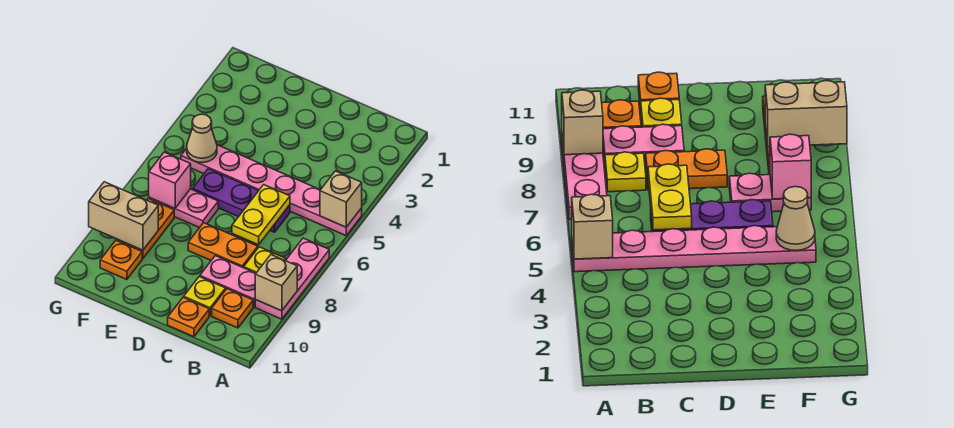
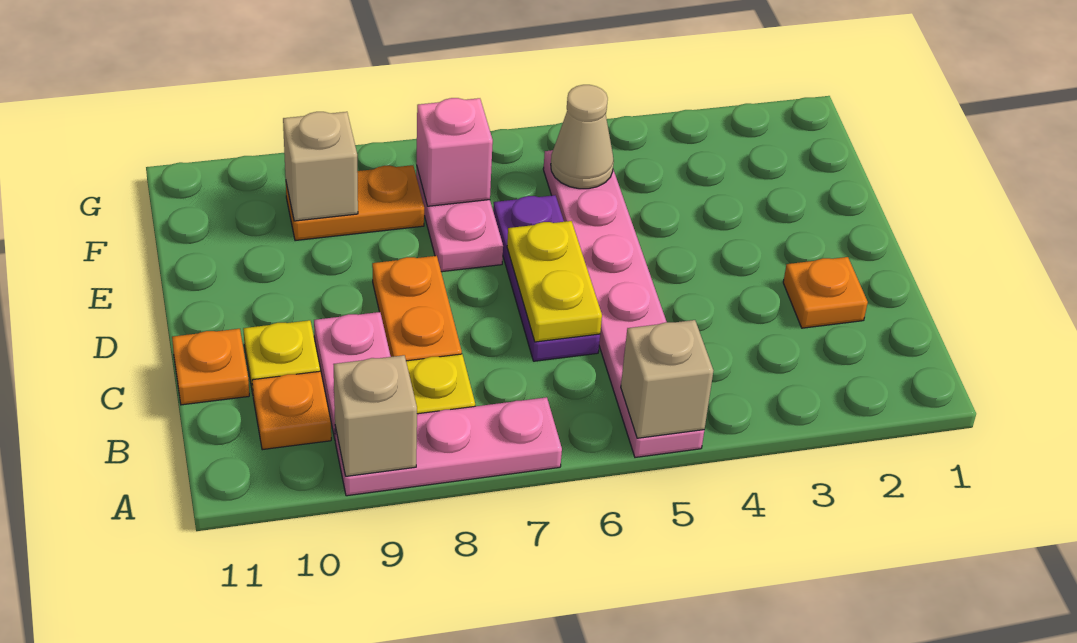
yellow plate C6:C7 level 2 -> yellow plate C6:D6 level 2
tan brick F9:G9 level 2 -> tan brick F9 level 2
orange plate F10 level 1 -> orange plate C2 level 1

